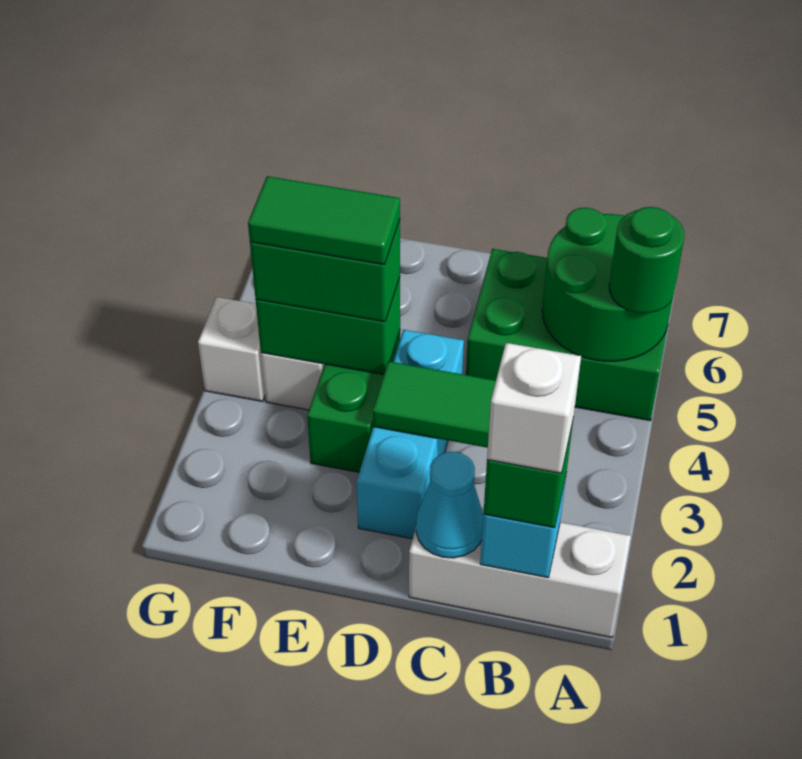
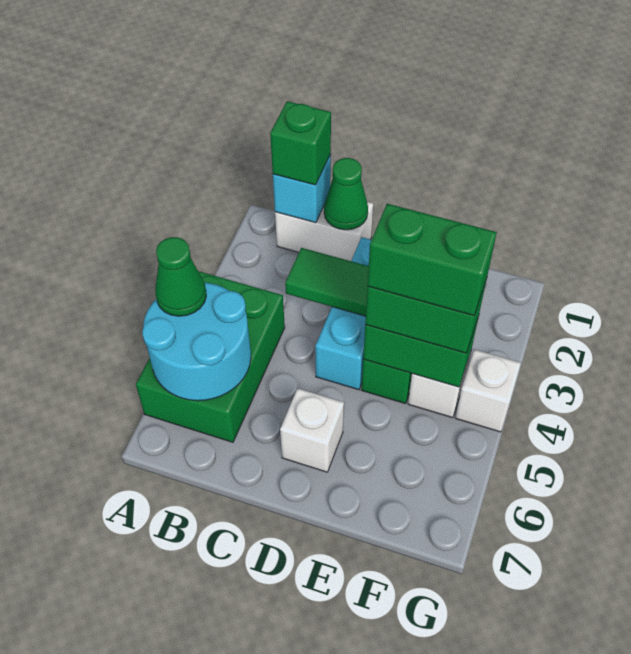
white brick A1:C1 level 1 -> white brick B1:C1 level 1
green brick A5:C6 level 1 -> green brick A4:B6 level 1
green round brick A5:B6 level 2 -> cyan round brick A5:B6 level 2
green round brick A5 level 3 -> green cone A5 level 3
white brick B1 level 4 -> white brick D6 level 1
cyan cone C1 level 2 -> green cone C1 level 2
green tile E4:F4 level 4 -> green brick E4:F4 level 4

